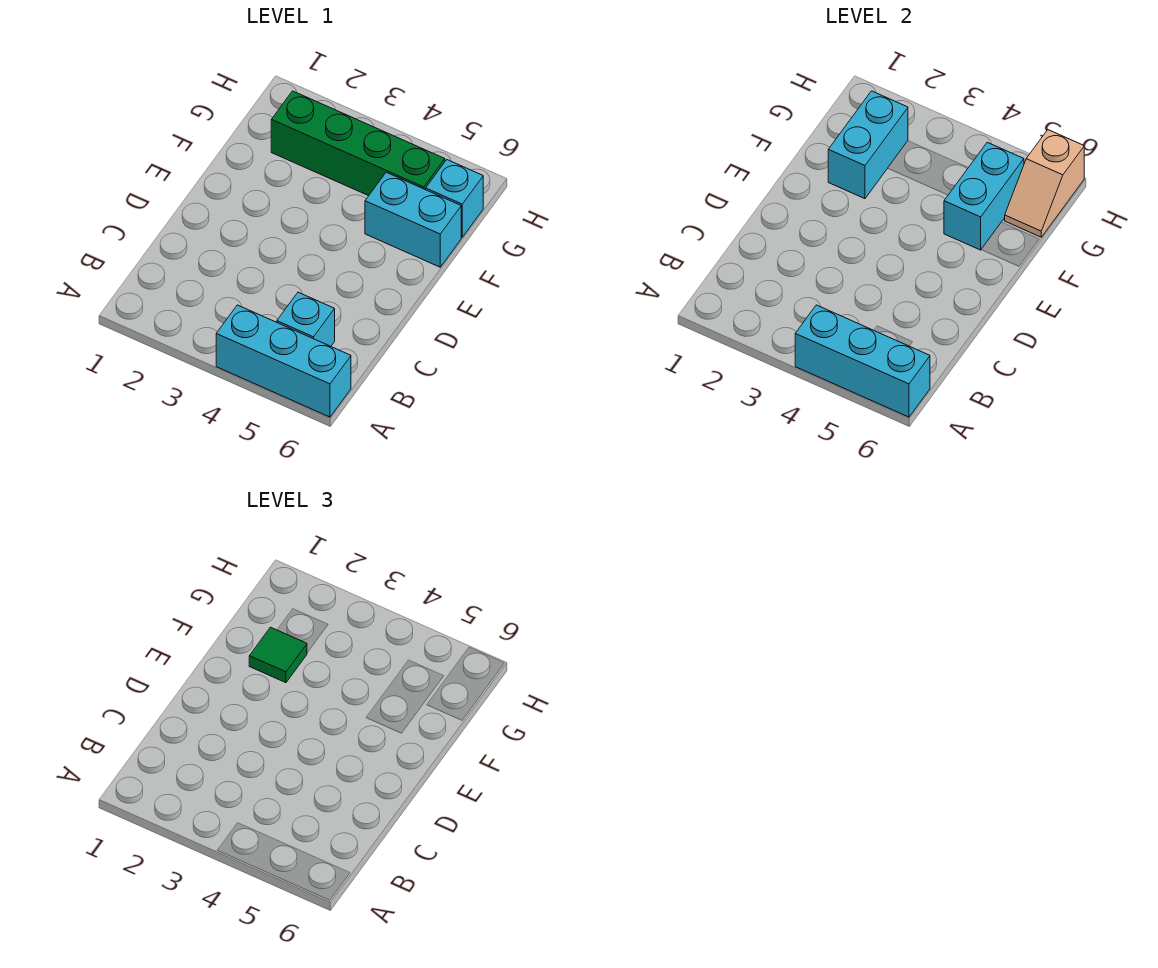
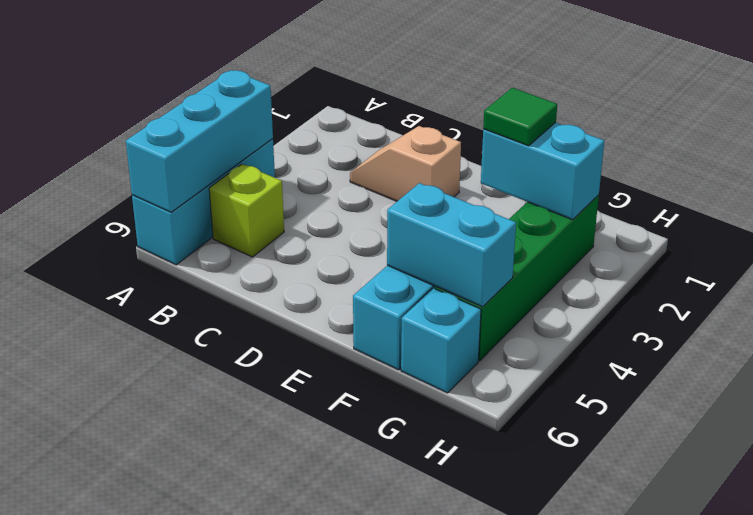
cyan brick B5 level 1 -> lime brick B5 level 1
tan slope G6:H6 level 2 top H -> tan slope C2:D2 level 1 top D

